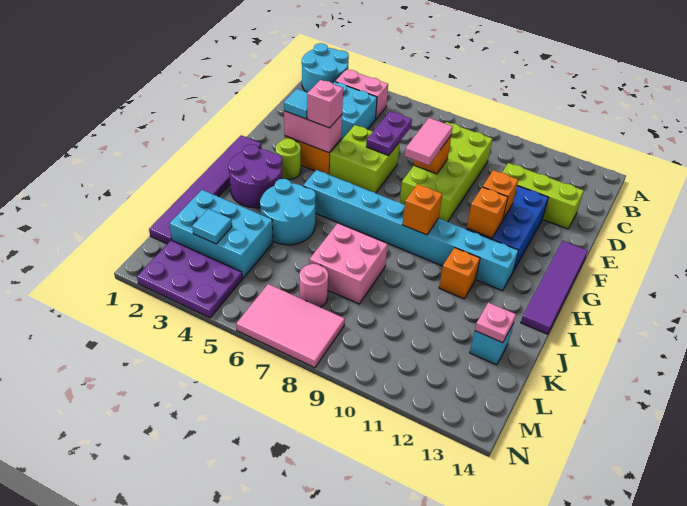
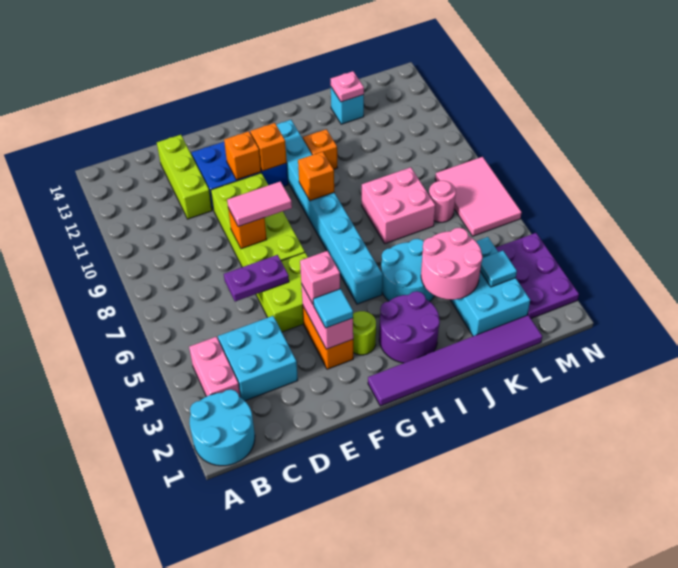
lime brick C8:F9 level 1 -> lime brick E7:F10 level 1
purple tile F14:I14 level 1 -> none
none -> pink round brick J3:K4 level 2

